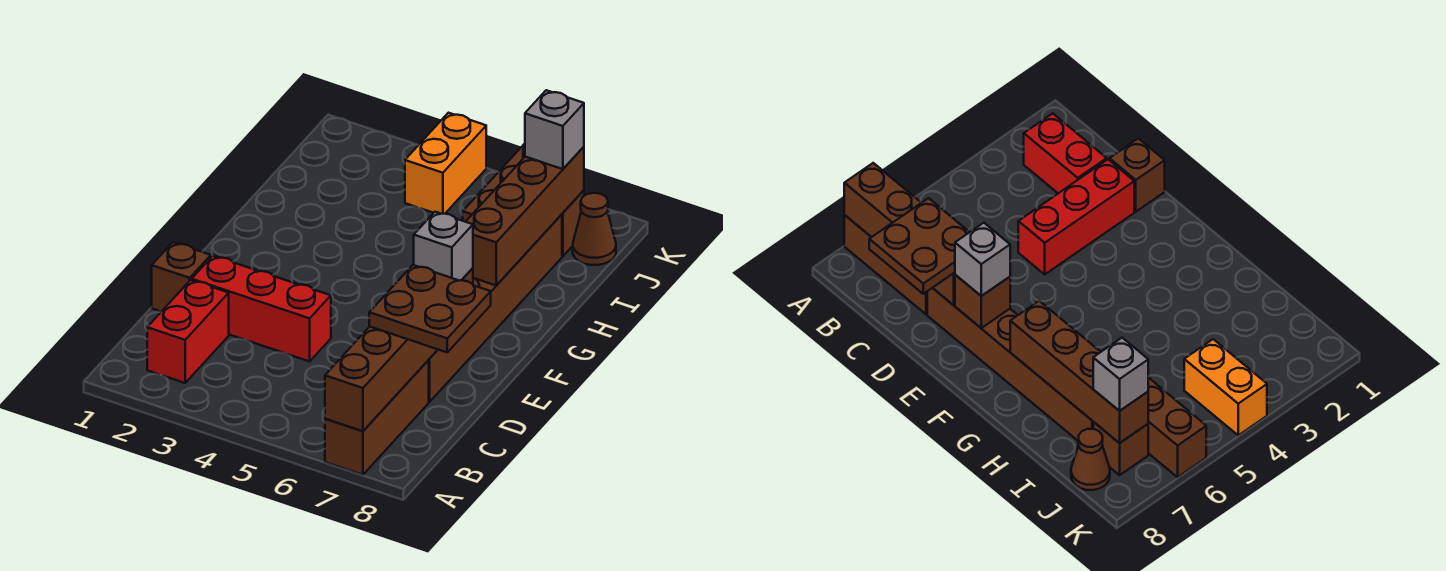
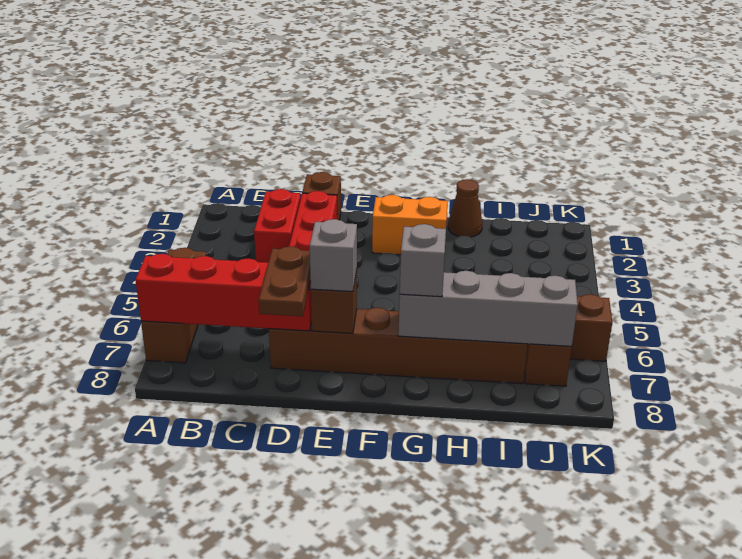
brown brick A7:C7 level 1 -> brown brick A5:A7 level 1
brown brick A7:D7 level 2 -> red brick A7:D7 level 2
red brick B2:C2 level 1 -> red brick C2:C3 level 1
brown plate C7:D8 level 3 -> brown plate D7:D8 level 3
brown brick G7:J7 level 2 -> grey brick G7:J7 level 2
orange brick J4:K4 level 1 -> orange brick F2:G2 level 1
grey brick J7 level 3 -> grey brick G7 level 3
brown cone J8 level 1 -> brown cone H1 level 1

